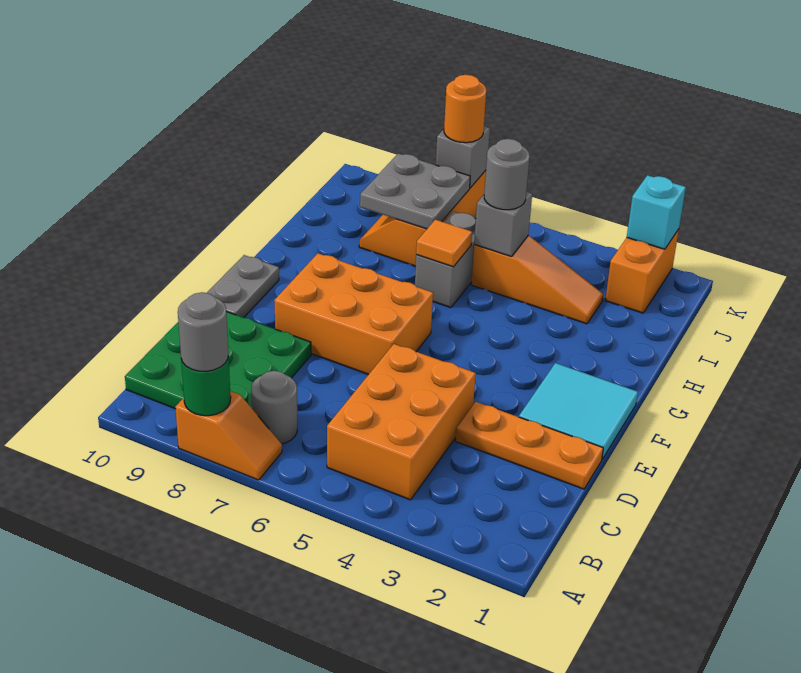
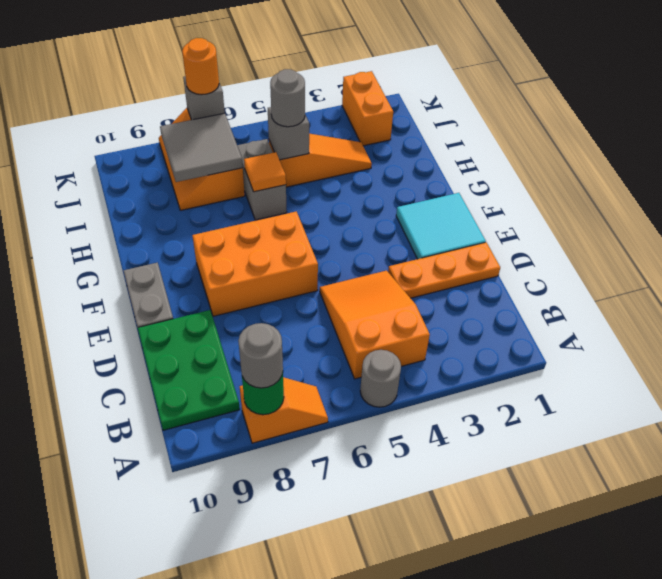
orange brick B4:D5 level 1 -> orange slope B4:D5 level 1 top B
grey round brick B7 level 1 -> grey round brick A5 level 1
green plate B8:D10 level 1 -> green plate B9:D10 level 1
grey plate I7:J8 level 2 -> grey tile I7:J8 level 2
cyan brick K2 level 2 -> none

